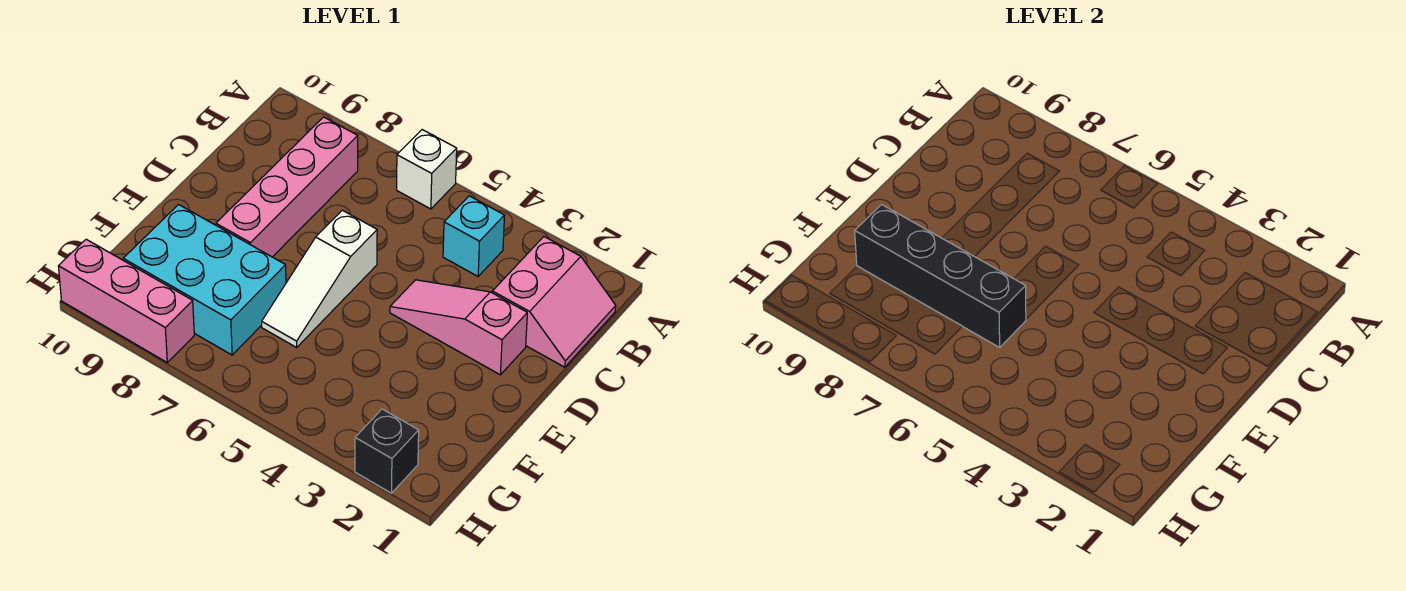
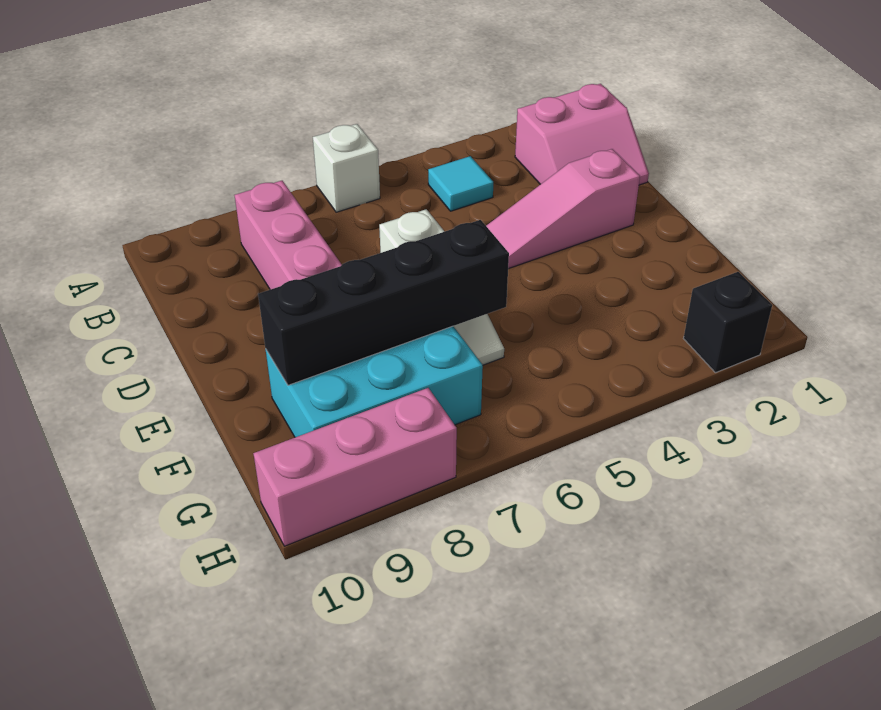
pink slope B1:C2 level 1 top 2 -> pink slope B1:C2 level 1 top B
cyan brick B4 level 1 -> cyan tile B4 level 1

